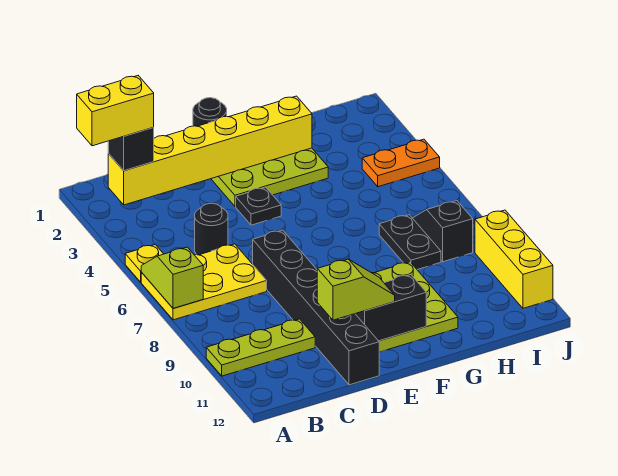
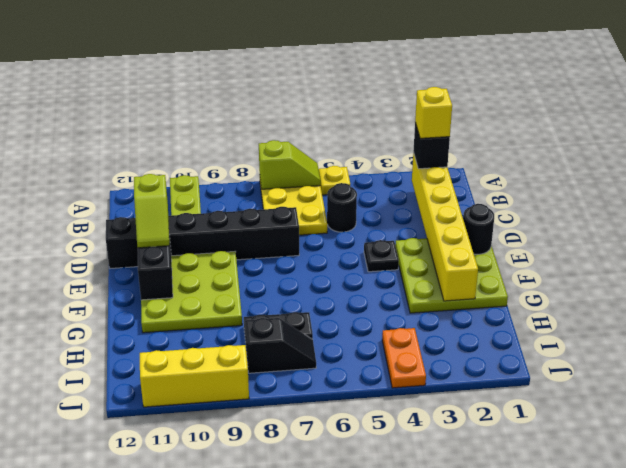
yellow brick A2:B2 level 4 -> yellow brick B2 level 4

